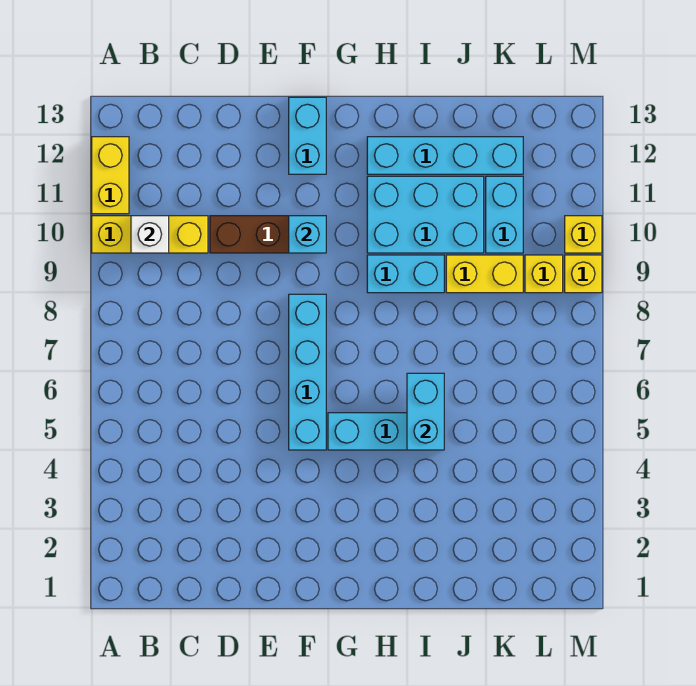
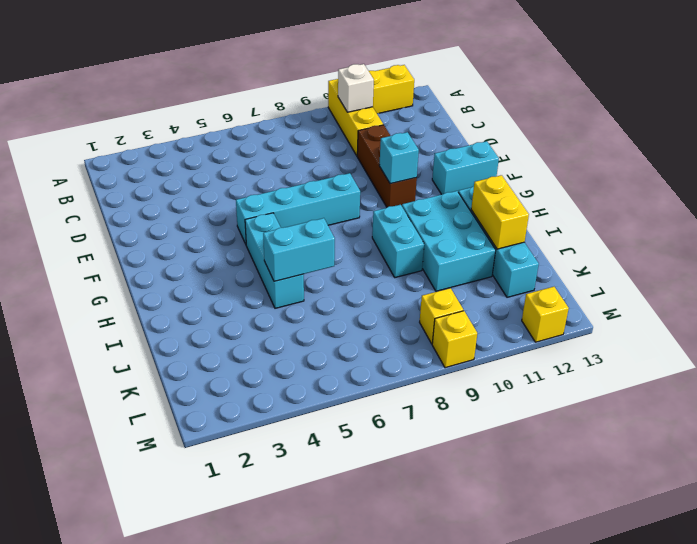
yellow brick J9:K9 level 1 -> yellow brick I12:J12 level 2
cyan brick K10:K11 level 1 -> none
yellow brick M10 level 1 -> yellow brick M12 level 1

